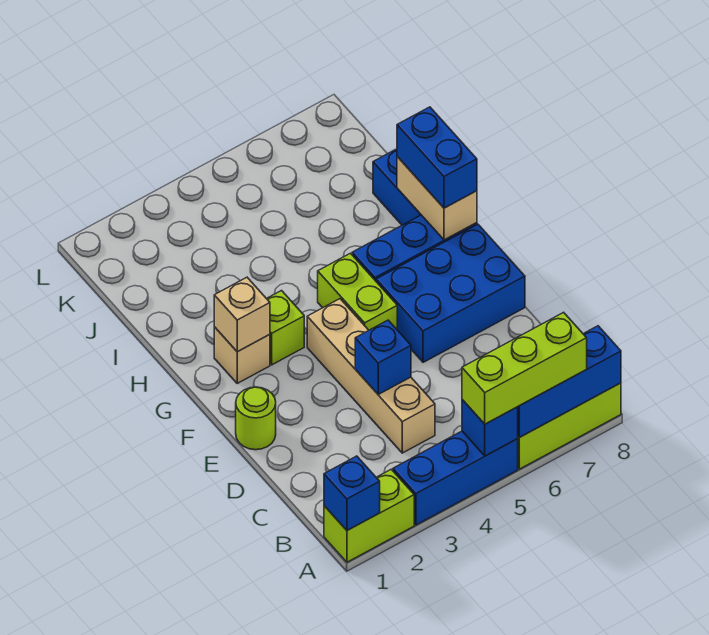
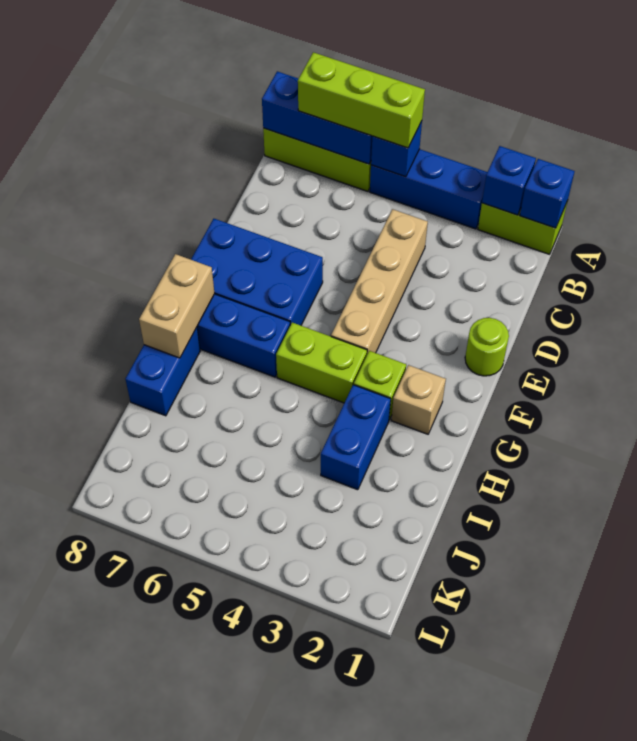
blue brick D4 level 2 -> blue brick A2 level 2
lime brick F5:G5 level 1 -> lime brick G4:G5 level 1
tan brick G2 level 2 -> none
blue brick G8:H8 level 3 -> blue brick H3:I3 level 1

